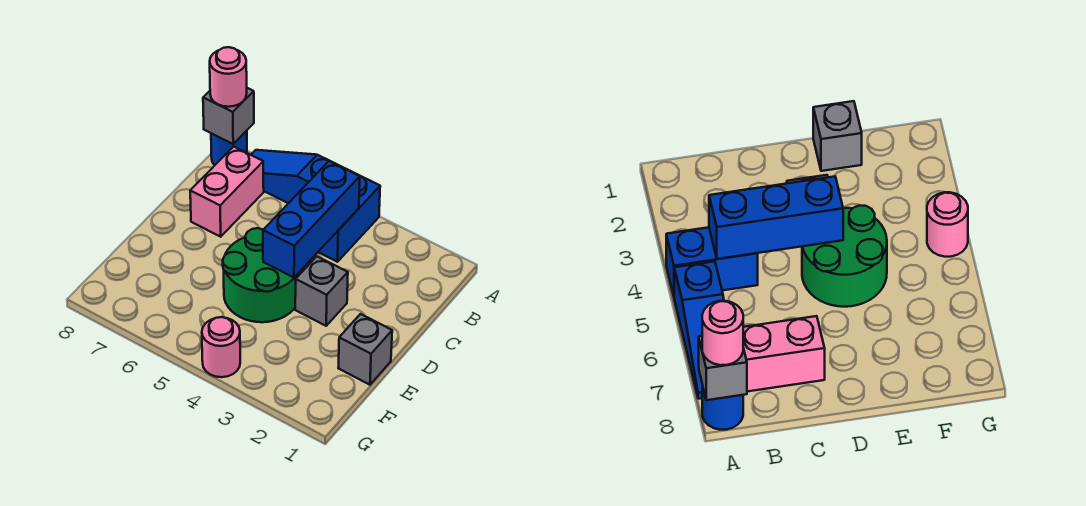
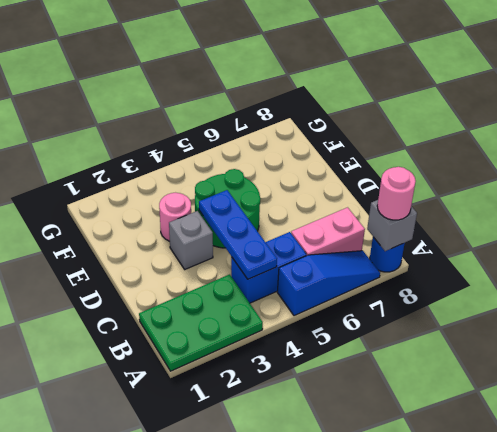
none -> green plate A1:B3 level 1
blue brick A4:B4 level 1 -> blue brick B4:B5 level 1
blue brick B4:D4 level 2 -> blue plate B4:D4 level 2
pink brick B7:C7 level 1 -> pink brick B6:B7 level 1
grey brick E1 level 1 -> none
pink round brick G4 level 1 -> pink round brick E3 level 1

